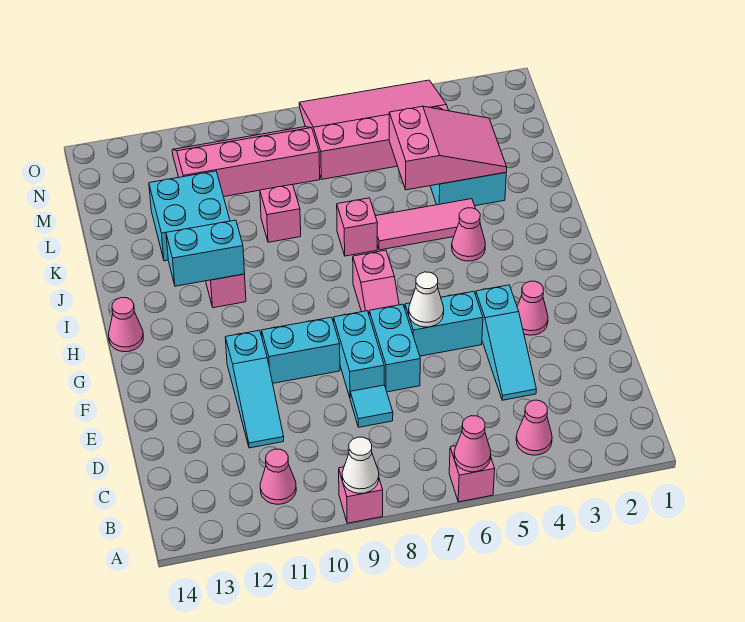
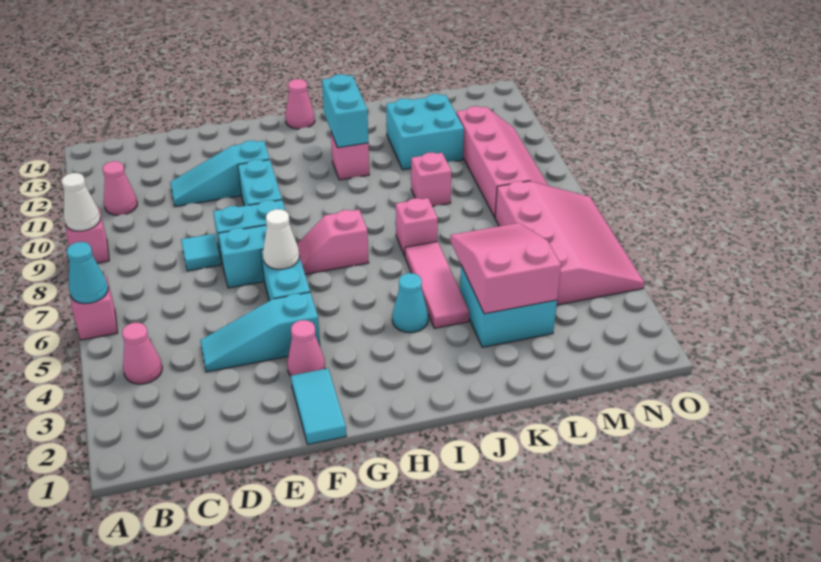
pink cone A6 level 2 -> cyan cone A6 level 2
none -> cyan tile F1:F2 level 1
pink cone I4 level 1 -> cyan cone I4 level 1
pink slope K3:L5 level 2 top 5 -> pink slope K3:L5 level 2 top 3

